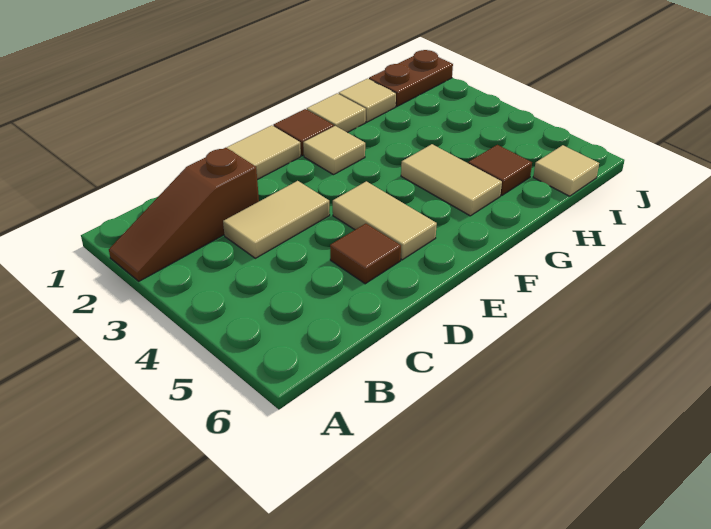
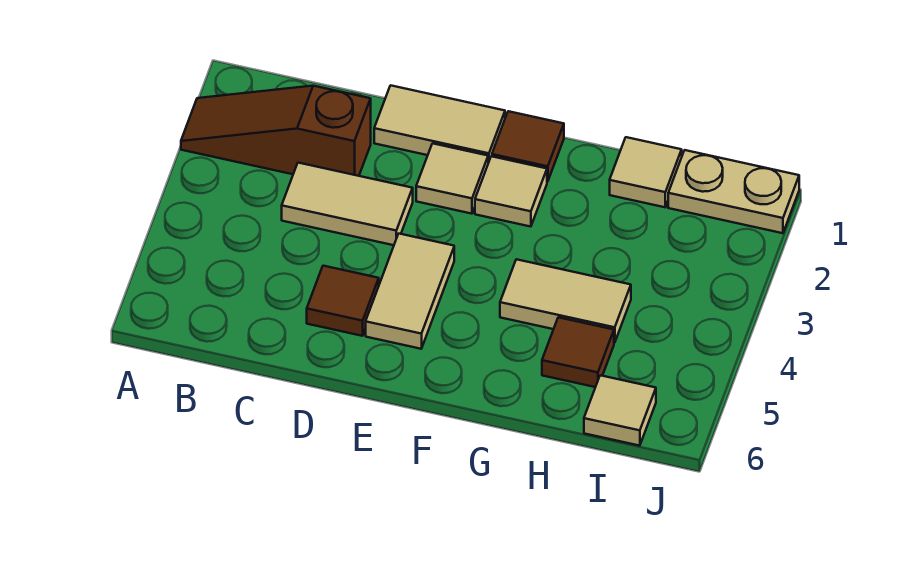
tan tile G1 level 1 -> tan tile E2 level 1
tan tile G4:G5 level 1 -> tan tile G4:H4 level 1
brown plate I1:J1 level 1 -> tan plate I1:J1 level 1

